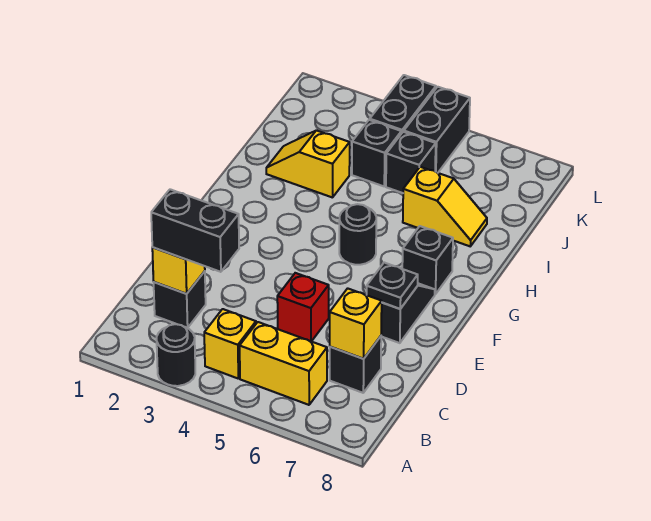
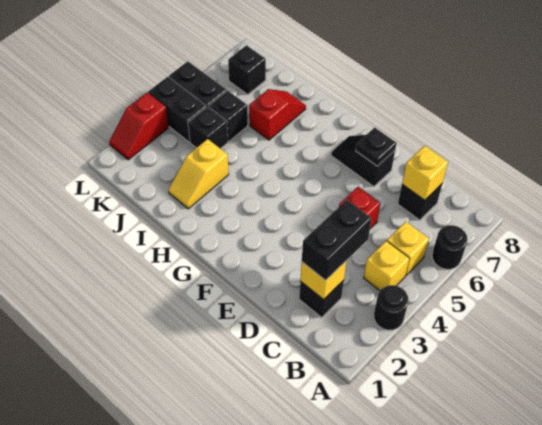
yellow brick B5:B6 level 1 -> yellow brick B5 level 1
black round brick G5 level 1 -> black round brick A6 level 1
black brick G7 level 1 -> black brick K7 level 1
yellow slope I6:I7 level 1 top 6 -> red slope I6:I7 level 1 top 6
none -> red slope L2:L3 level 1 top 3

